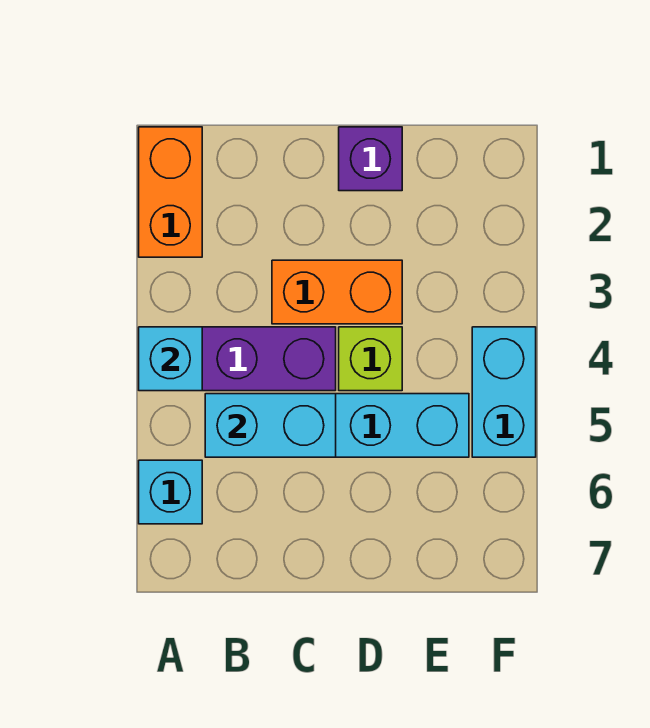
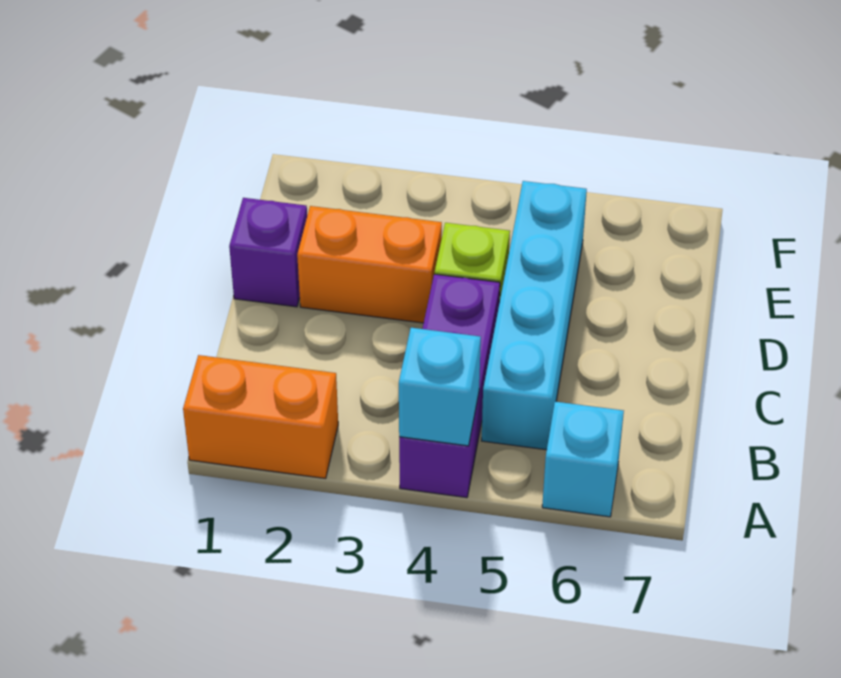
cyan brick B5:C5 level 2 -> none
orange brick C3:D3 level 1 -> orange brick D2:D3 level 1
cyan brick F4:F5 level 1 -> none

